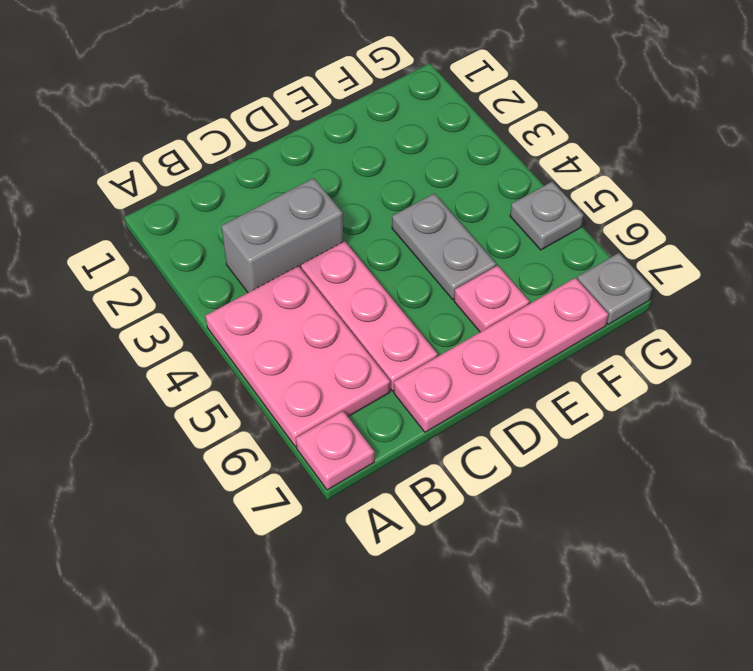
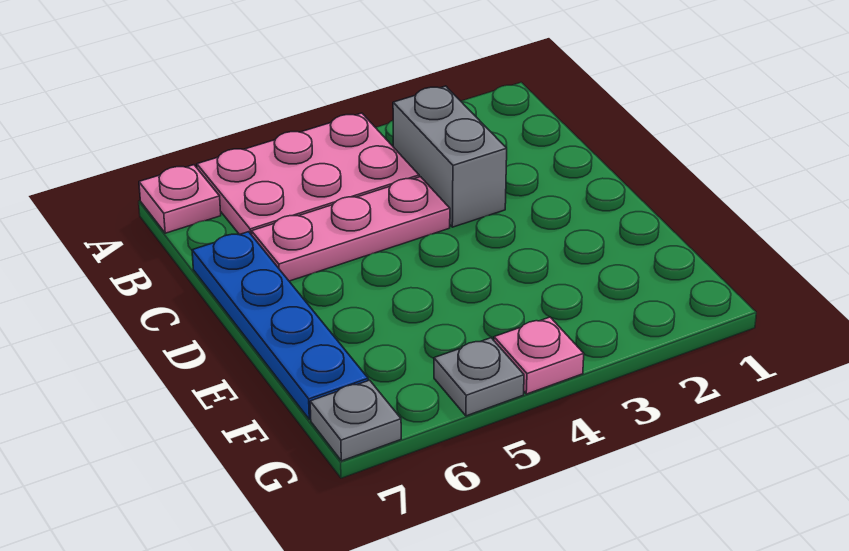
pink plate C7:F7 level 1 -> blue plate C7:F7 level 1
grey plate E4:E5 level 1 -> none
pink plate E6 level 1 -> pink plate G4 level 1

